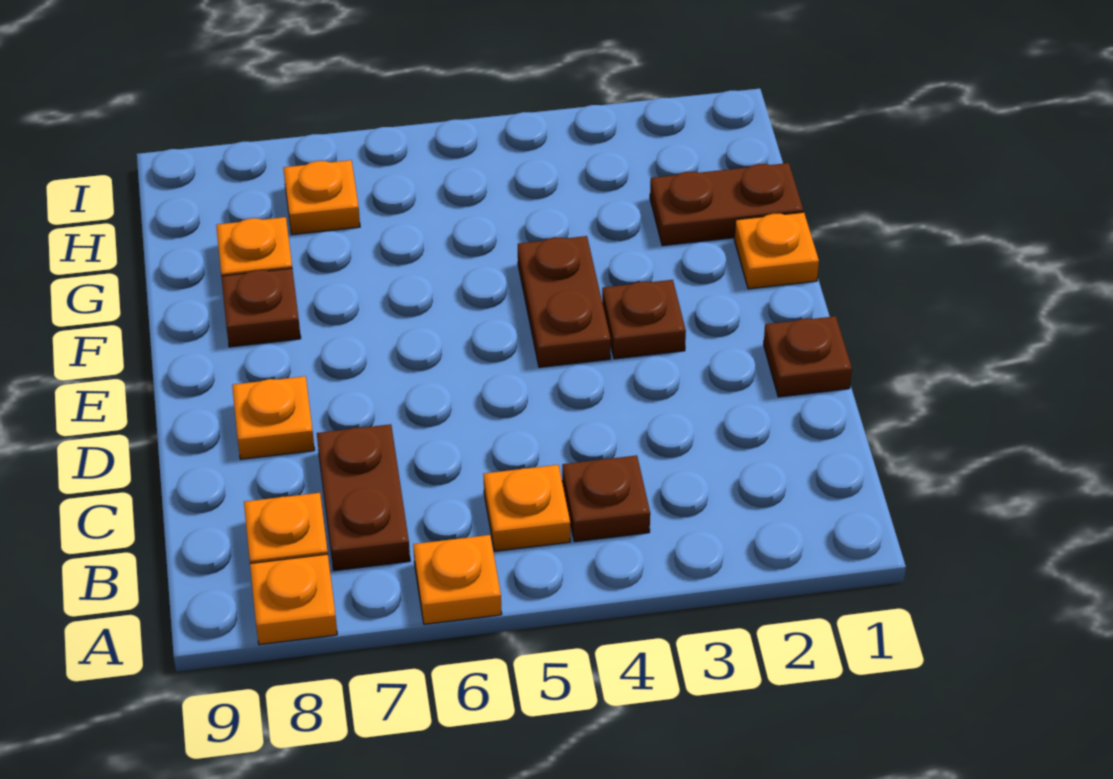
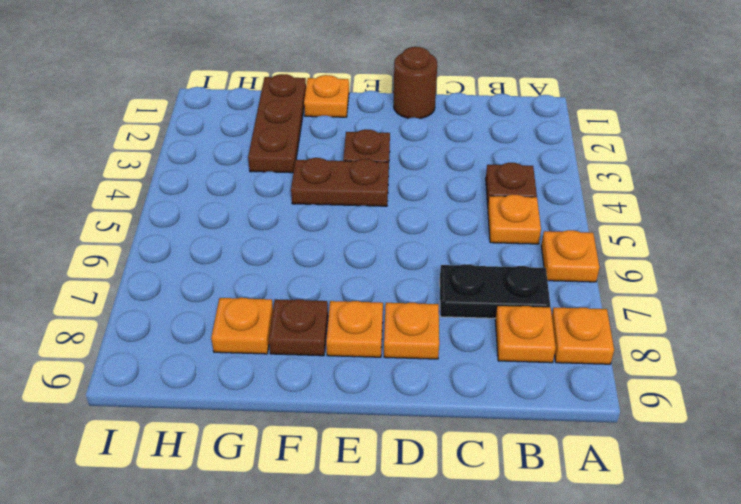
brown plate B7:C7 level 1 -> black plate B7:C7 level 1
brown plate D1 level 1 -> brown round brick D1 level 1
brown plate G1:G2 level 1 -> brown plate G1:G3 level 1
orange plate H7 level 1 -> orange plate E8 level 1

